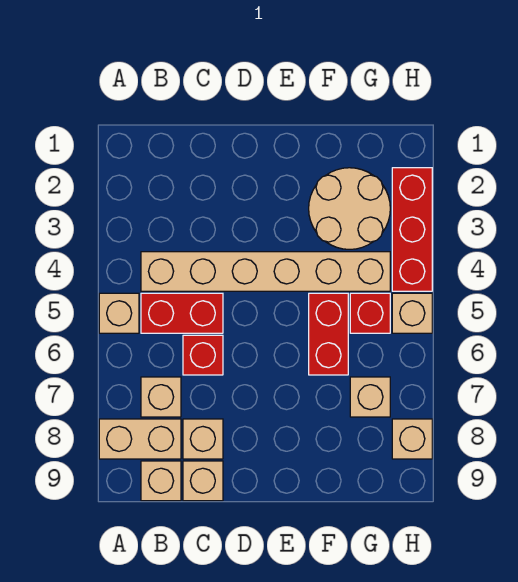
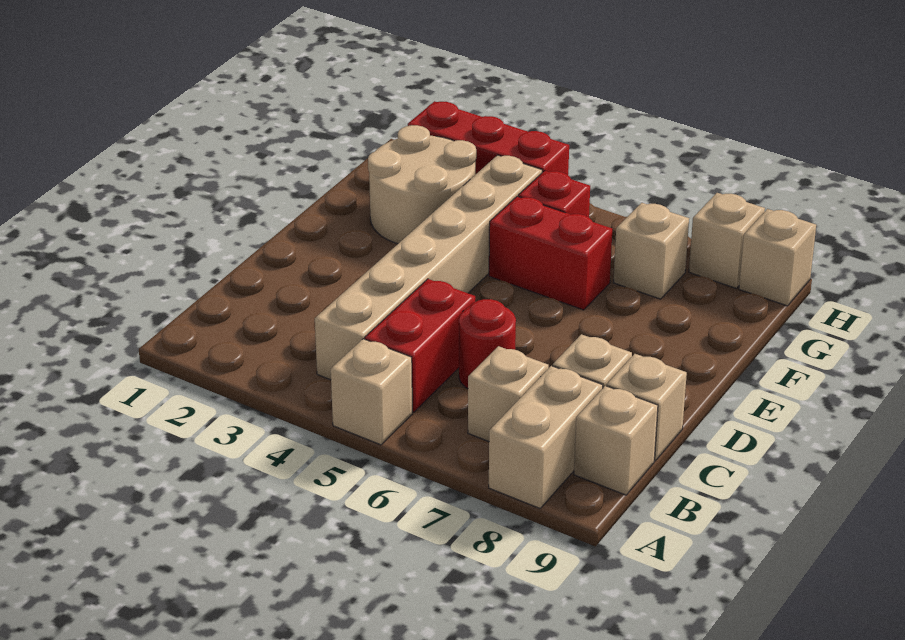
red brick C6 level 1 -> red round brick C6 level 1
tan brick H5 level 1 -> tan brick H9 level 1

